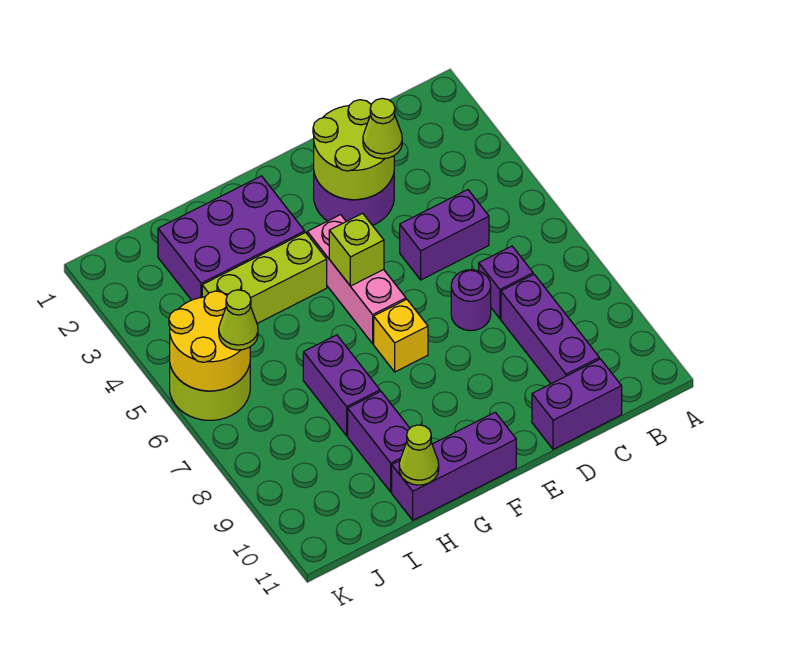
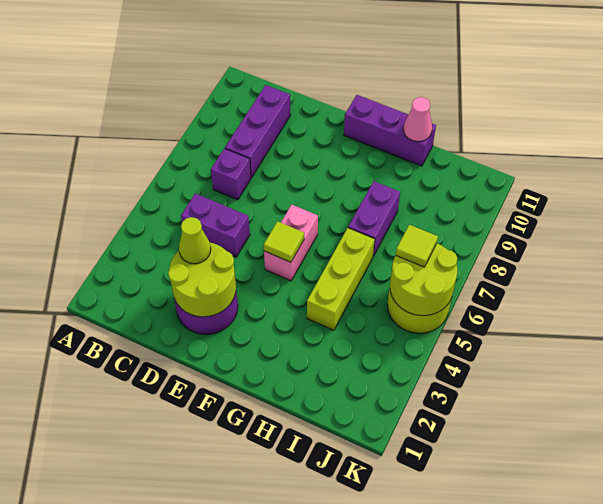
purple brick C11:D11 level 1 -> none
purple round brick D7 level 1 -> none
pink brick F4:F6 level 1 -> pink brick F5:F6 level 1
lime brick F5 level 2 -> lime tile F5 level 2
yellow brick F7 level 1 -> none
purple brick G2:I3 level 1 -> none
lime brick G4:I4 level 1 -> lime brick H4:H6 level 1
purple brick H9:H10 level 1 -> none
lime cone H11 level 2 -> pink cone H11 level 2
yellow round brick J5:K6 level 2 -> lime round brick J5:K6 level 2
lime cone J6 level 3 -> lime tile J6 level 3

